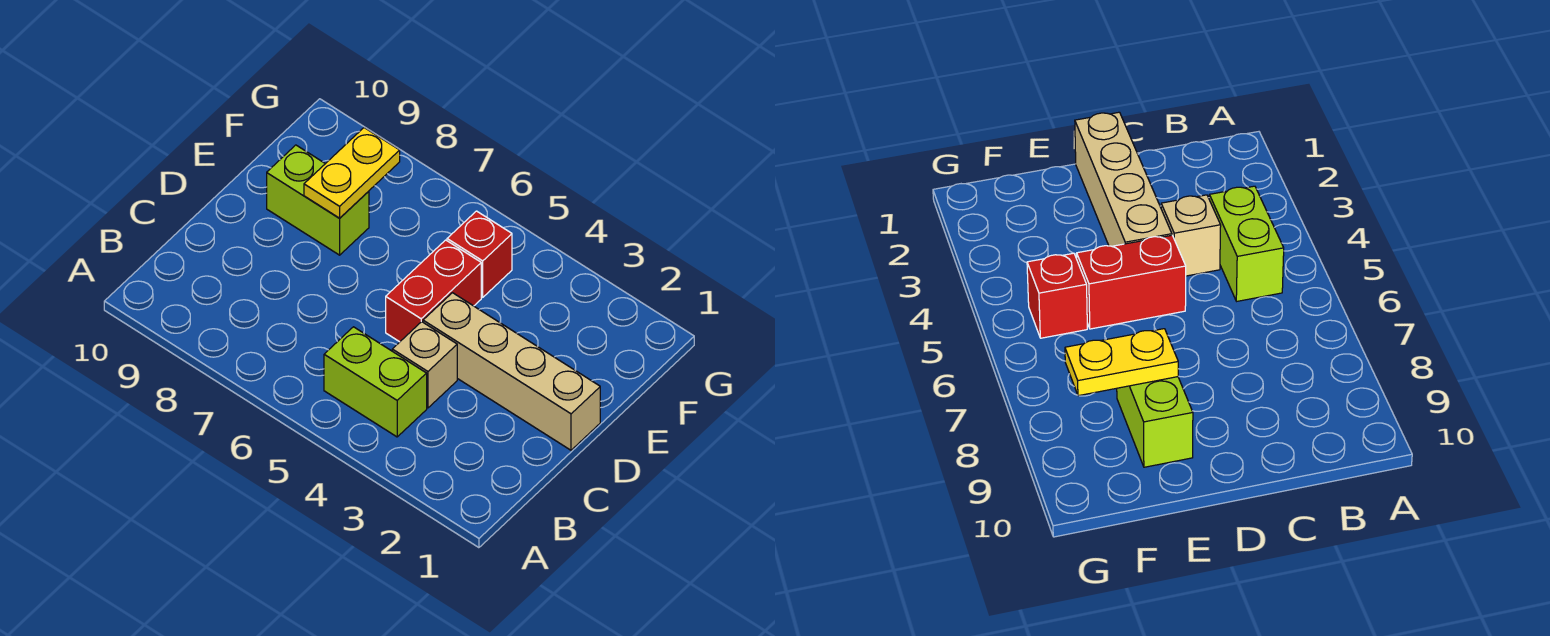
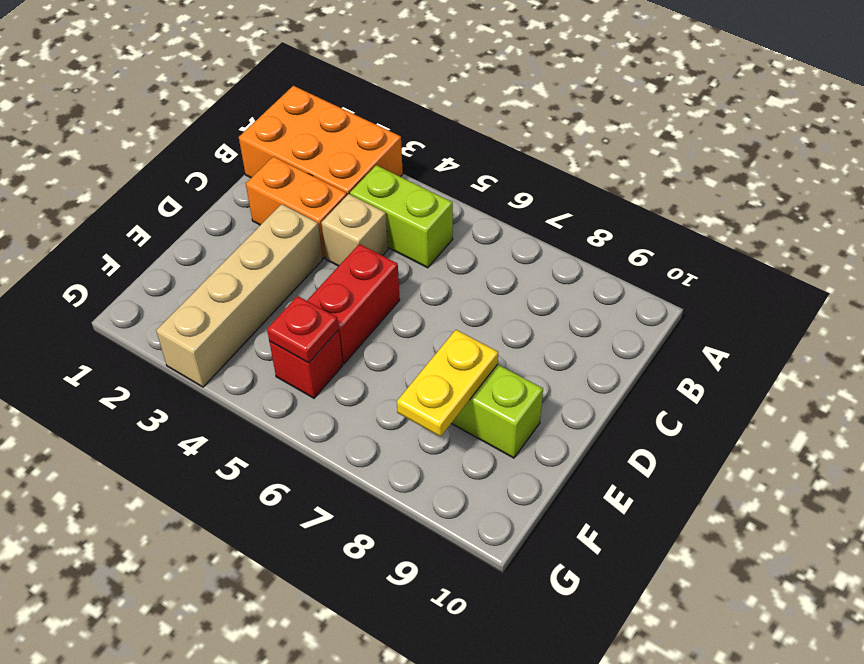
none -> orange brick A1:B3 level 1
none -> orange brick C2:C3 level 1
tan brick D1:D4 level 1 -> tan brick D3:G3 level 1
none -> red plate F5 level 2

